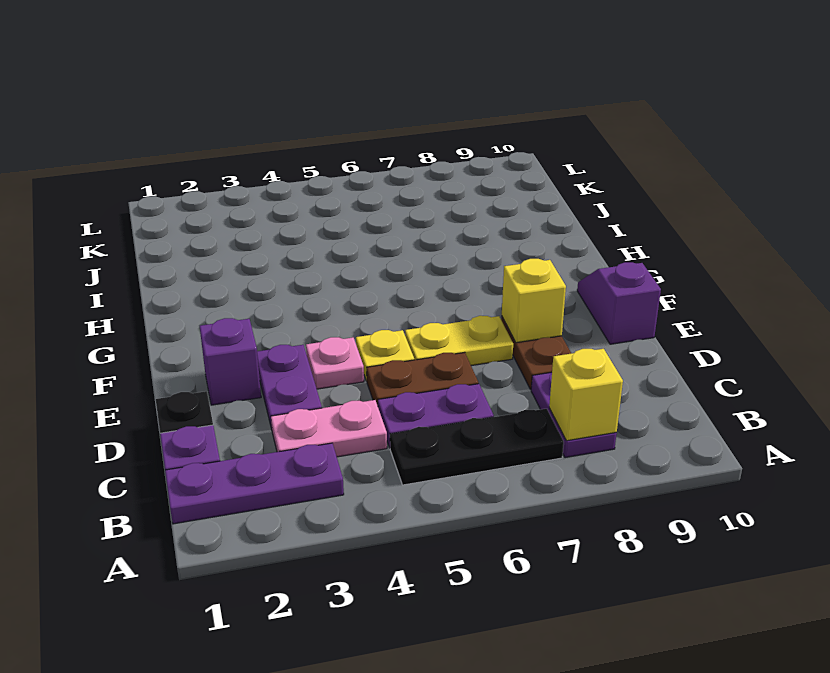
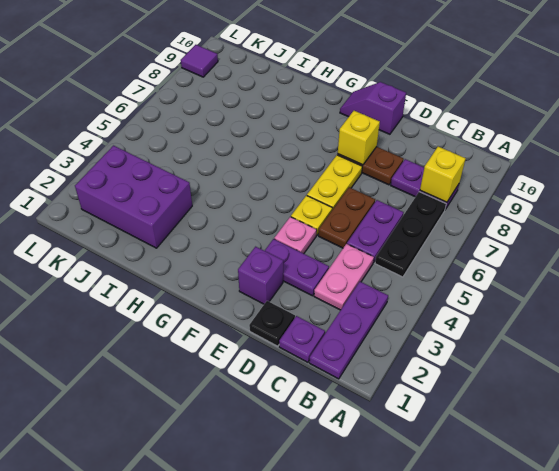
none -> purple brick I2:K3 level 1
none -> purple tile L9 level 1

